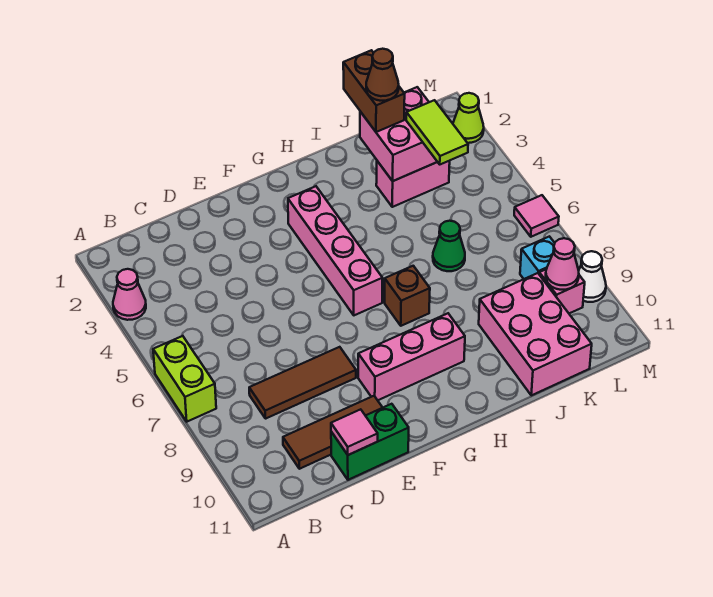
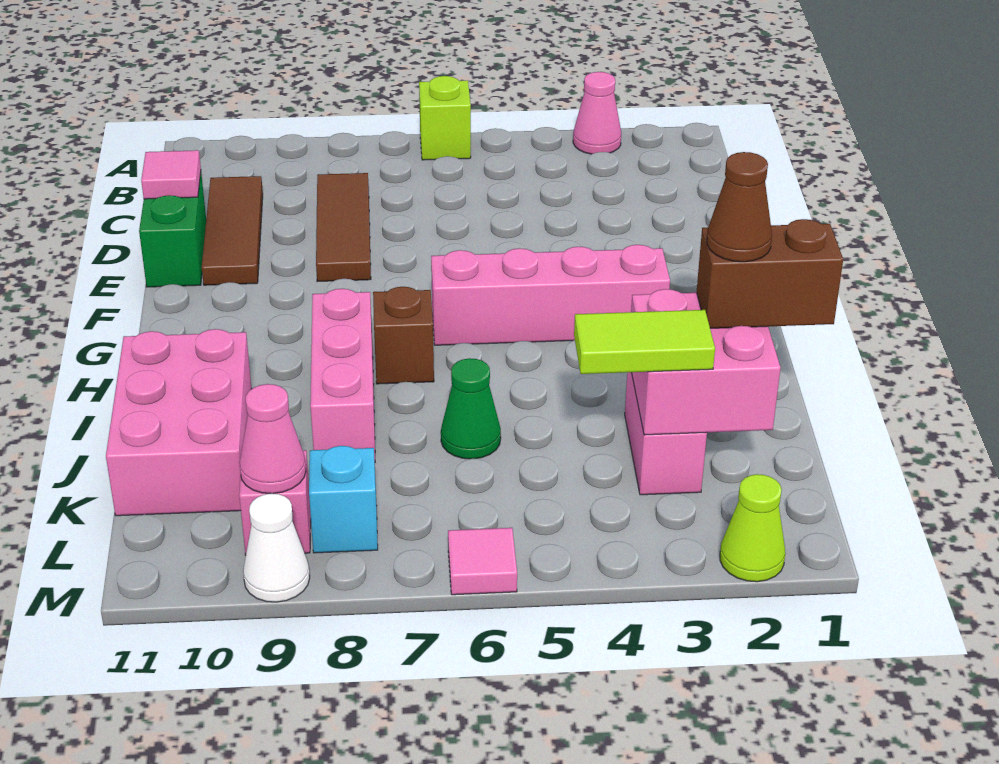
lime brick A6:A7 level 1 -> lime brick A6 level 1
pink brick F9:H9 level 1 -> pink brick H8:J8 level 1
pink brick J9:K11 level 1 -> pink brick I10:K11 level 1

